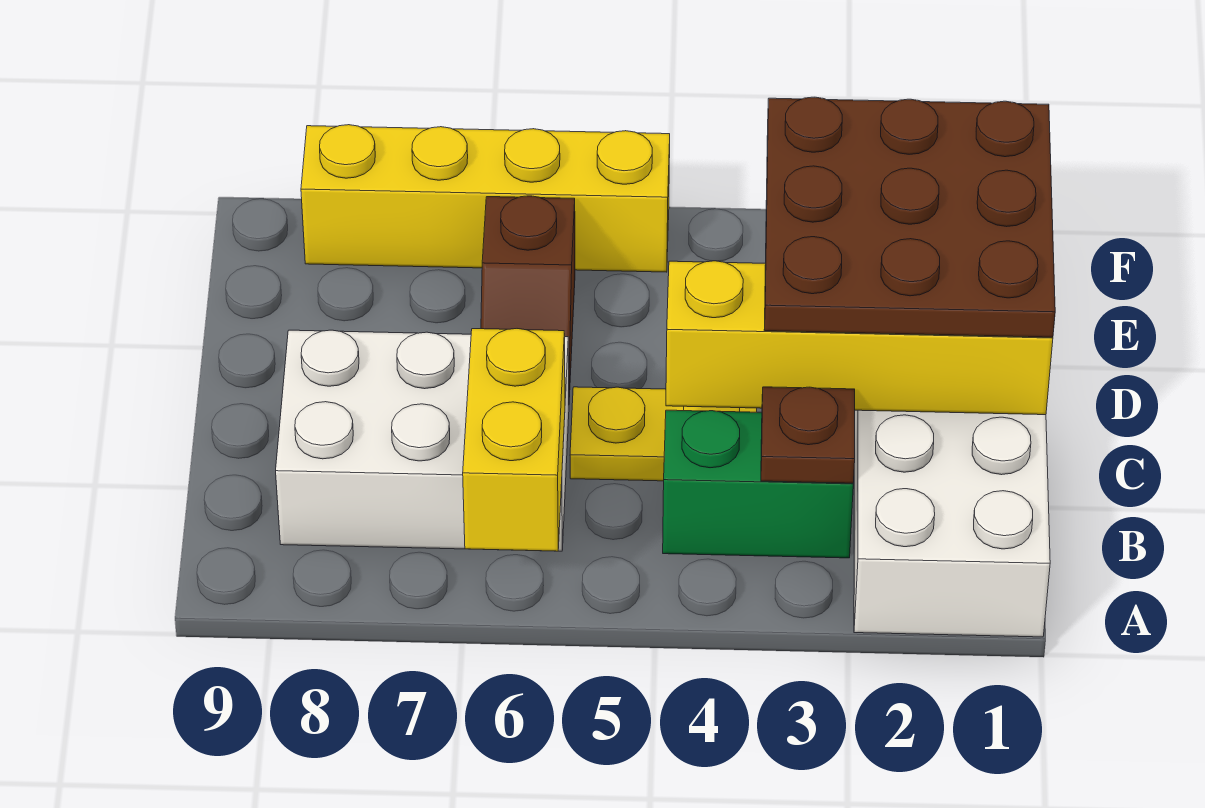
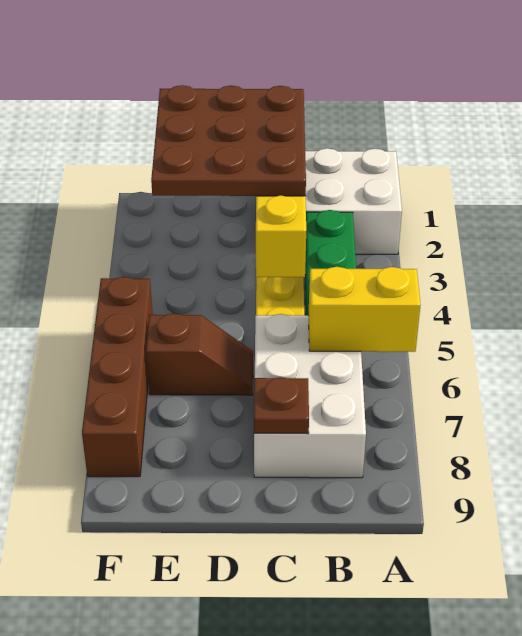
brown plate B3 level 2 -> brown plate C8 level 2
yellow brick F5:F8 level 1 -> brown brick F5:F8 level 1

